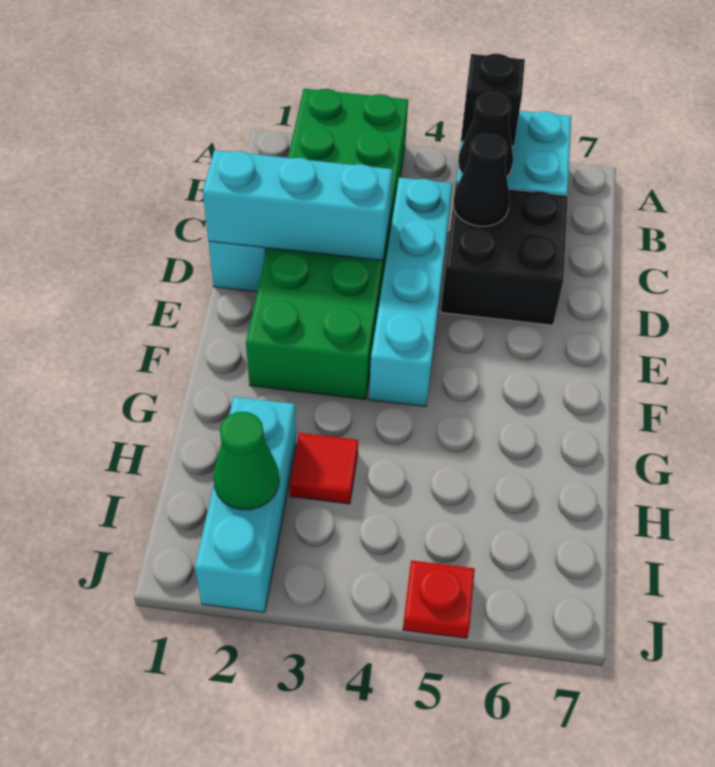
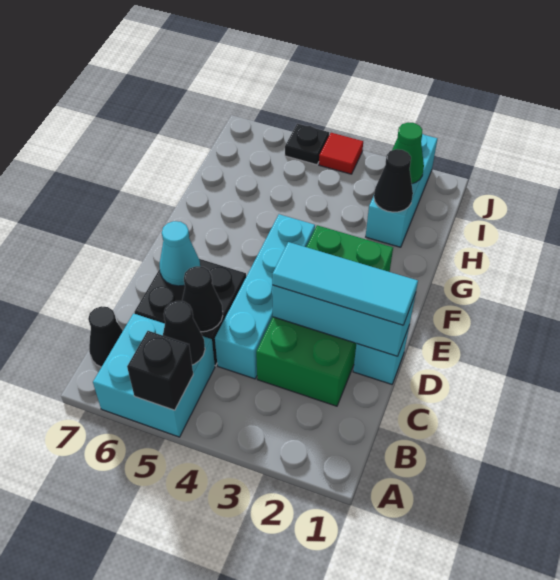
green brick A2:F3 level 1 -> green brick C2:F3 level 1
none -> black cone B7 level 1
none -> cyan tile D1:D3 level 3
none -> cyan cone D6 level 2
none -> black cone H2 level 2
red tile H3 level 1 -> red tile J4 level 1
red plate J5 level 1 -> black plate J5 level 1

